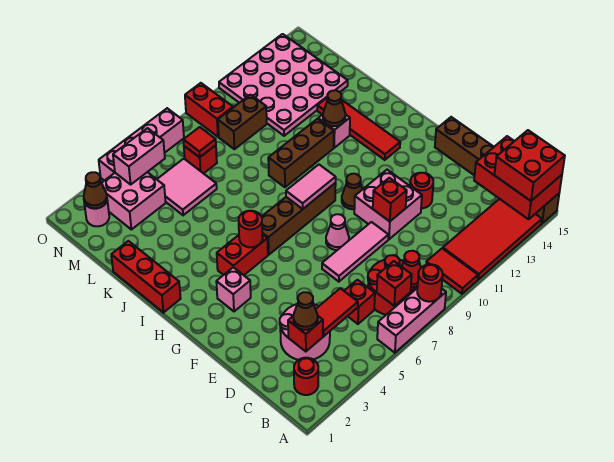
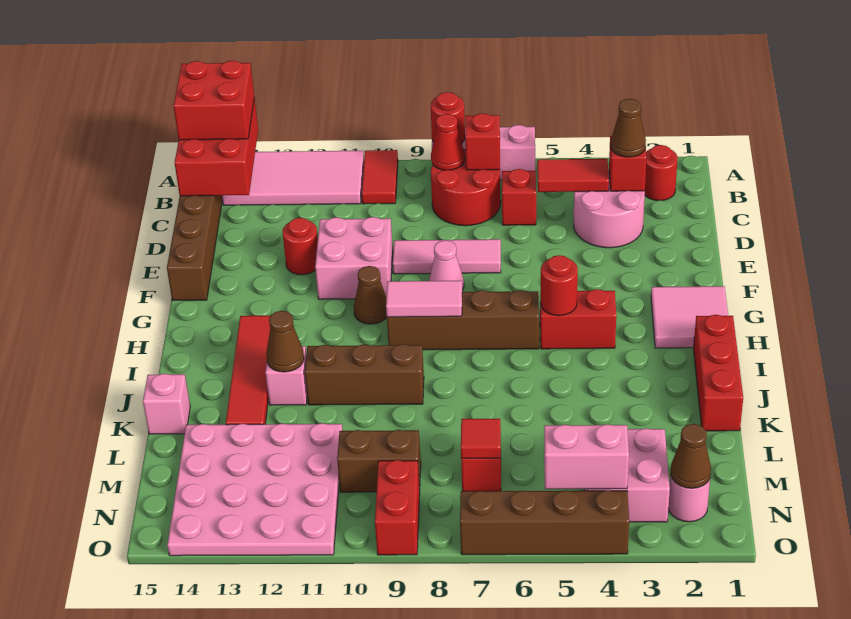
red tile A11:B14 level 1 -> pink tile A11:B14 level 1
red brick E10 level 2 -> none
pink brick G3 level 1 -> pink brick K15 level 1
pink tile L5:M6 level 1 -> pink tile G1:H2 level 1
pink brick O4:O7 level 1 -> brown brick O4:O7 level 1

